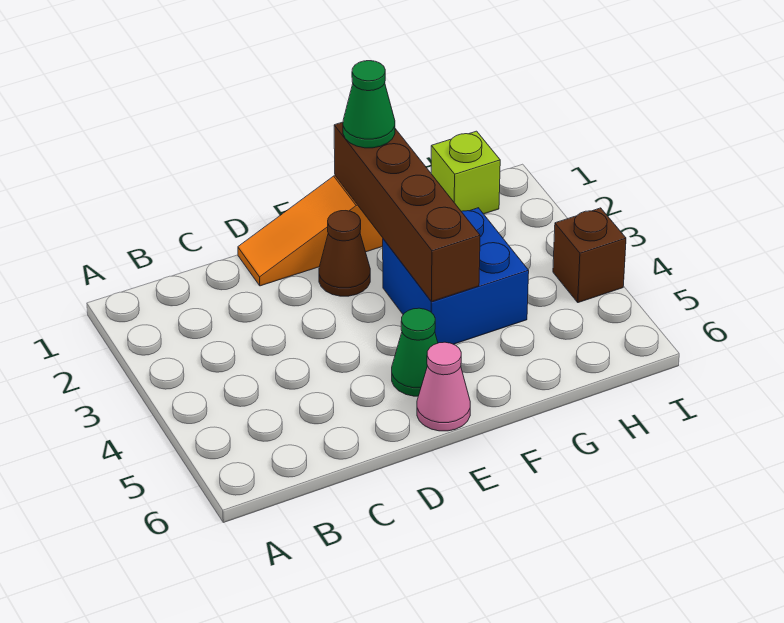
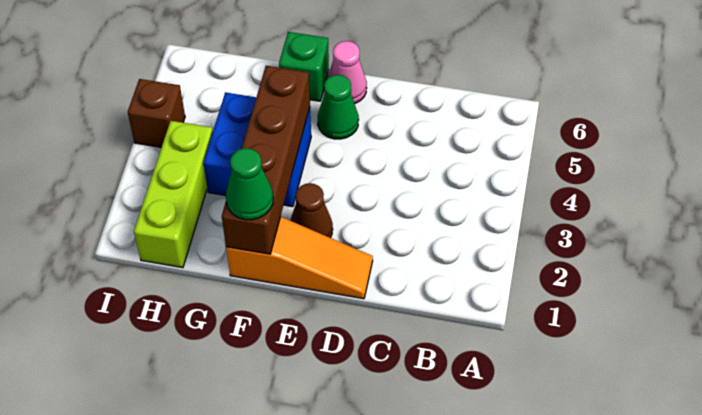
none -> green brick F6 level 1
lime brick H1 level 1 -> lime brick H1:H3 level 1

